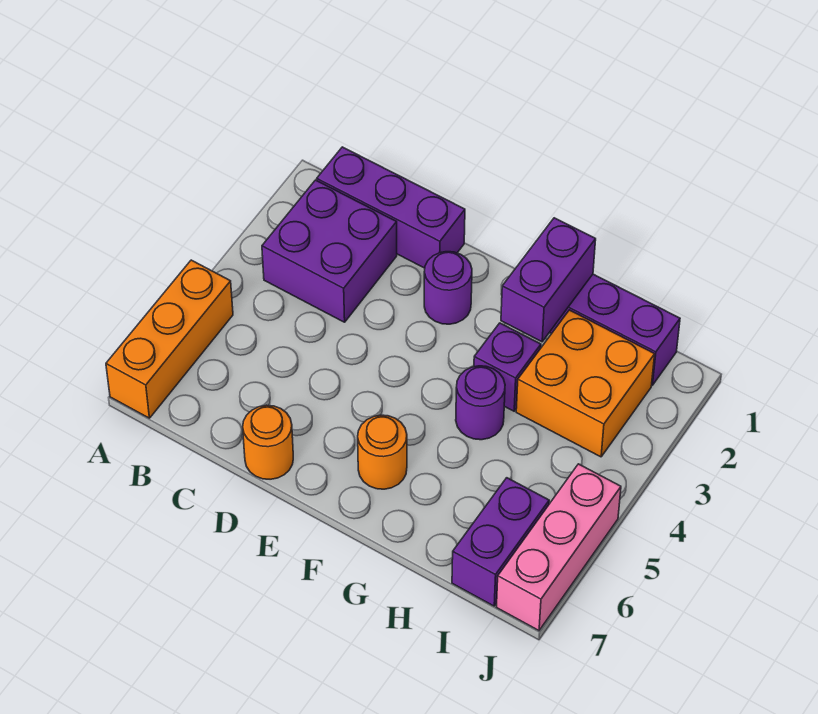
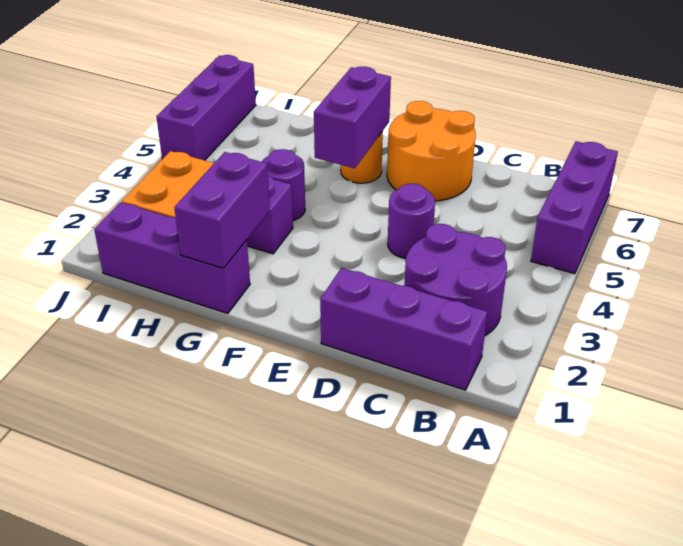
orange brick A5:A7 level 1 -> purple brick A5:A7 level 1
purple brick B2:C3 level 1 -> purple round brick B2:C3 level 1
orange round brick D7 level 1 -> orange round brick D6:E7 level 1
purple round brick E2 level 1 -> purple round brick D4 level 1
purple brick I6:I7 level 1 -> purple brick F5:F6 level 2
pink brick J5:J7 level 1 -> purple brick J5:J7 level 1

